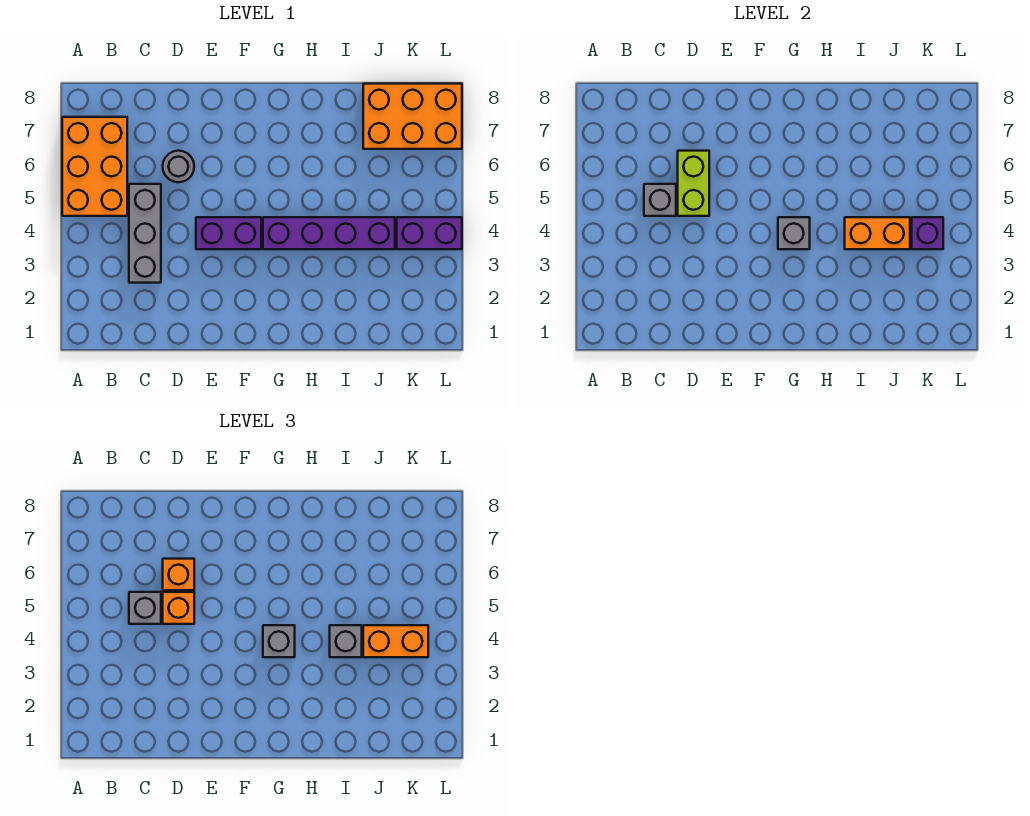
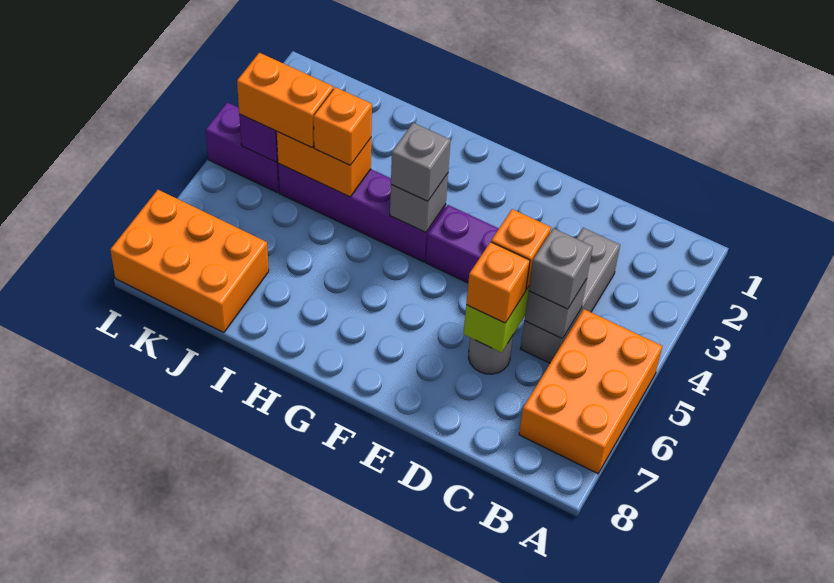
grey brick I4 level 3 -> orange brick I4 level 3

